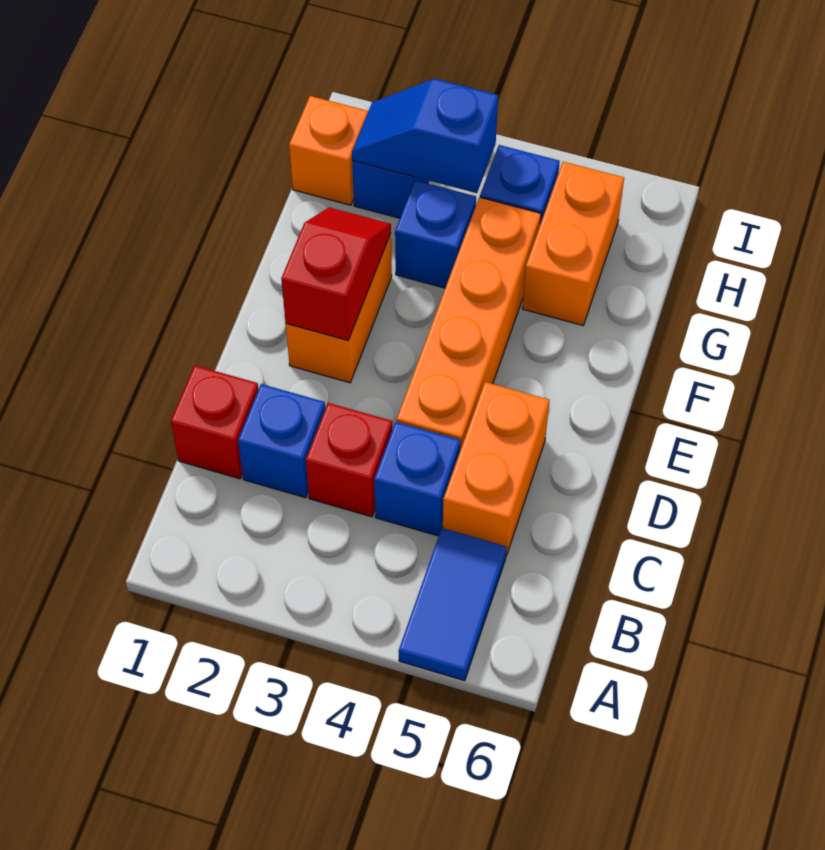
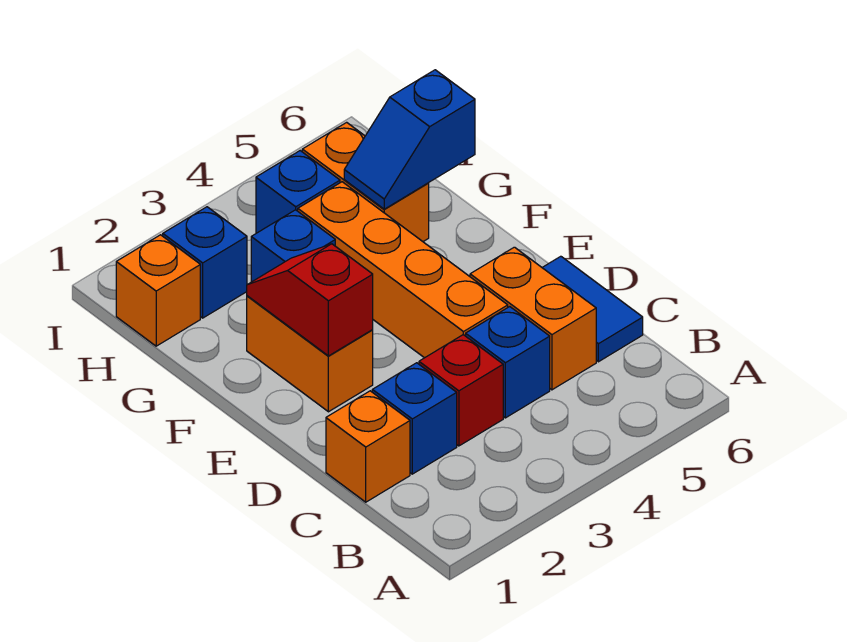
blue tile A5:B5 level 1 -> blue tile C6:D6 level 1
red brick C1 level 1 -> orange brick C1 level 1
blue slope H2:H3 level 2 top 3 -> blue slope G5:G6 level 2 top 6

